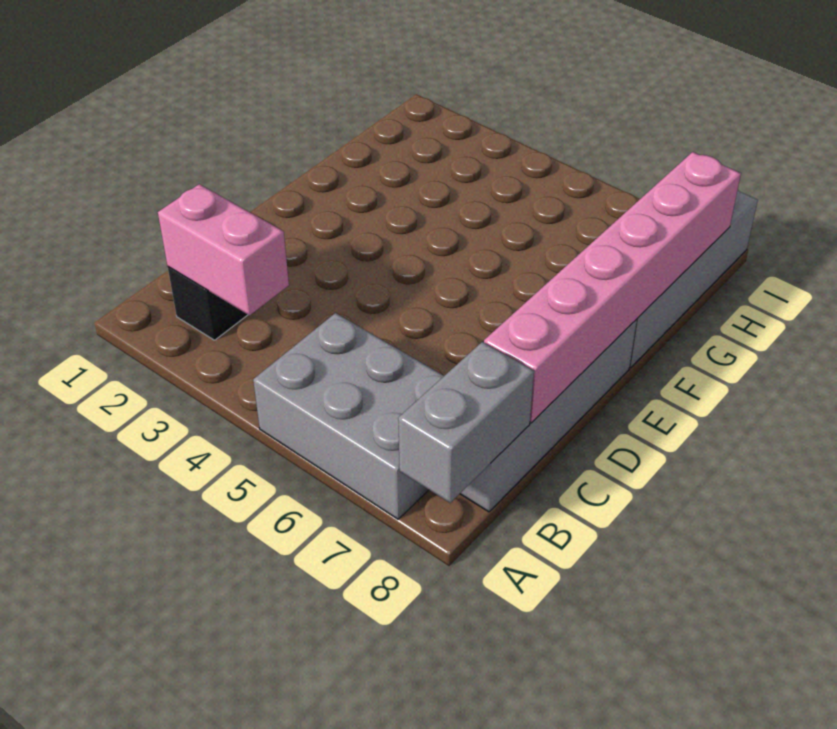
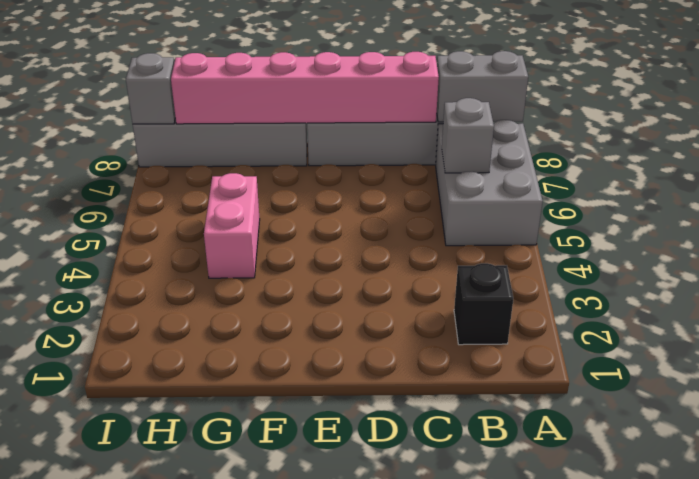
pink brick B2:B3 level 2 -> pink brick G4:G5 level 1
none -> grey brick B6 level 2
none -> grey brick I8 level 2

